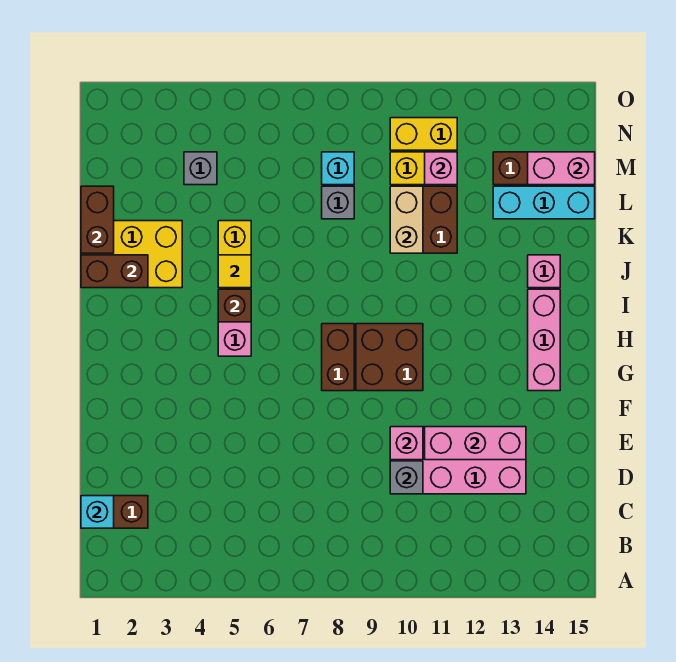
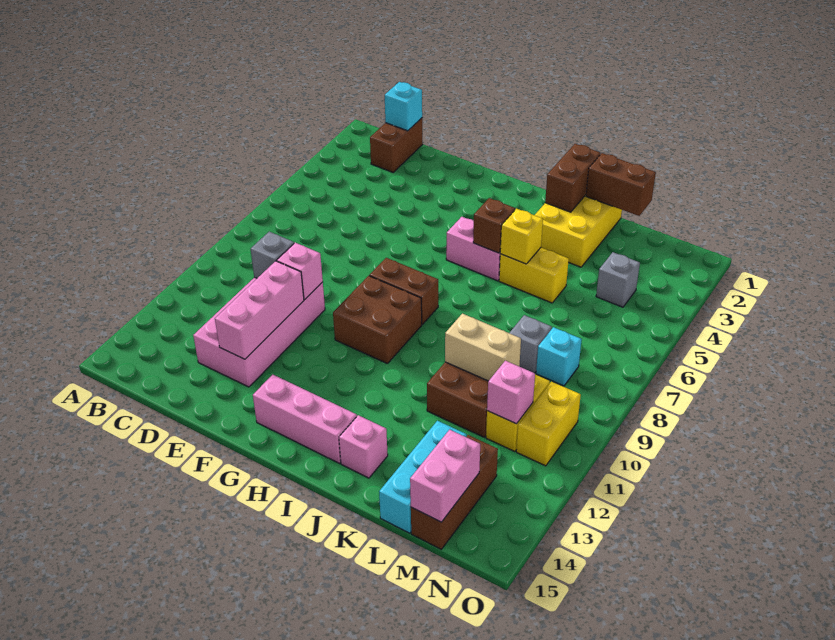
yellow tile J5 level 2 -> yellow brick J5 level 2

